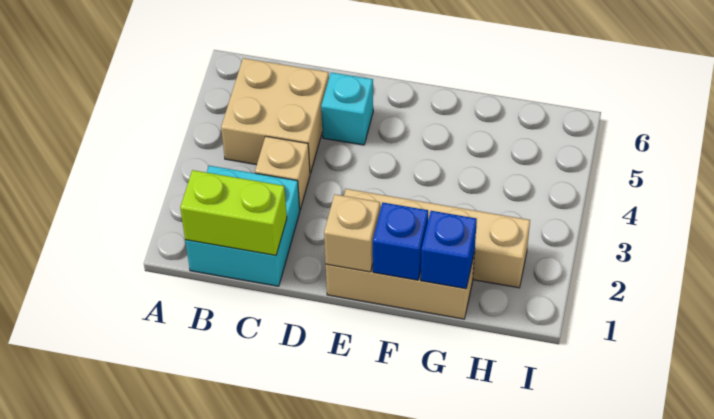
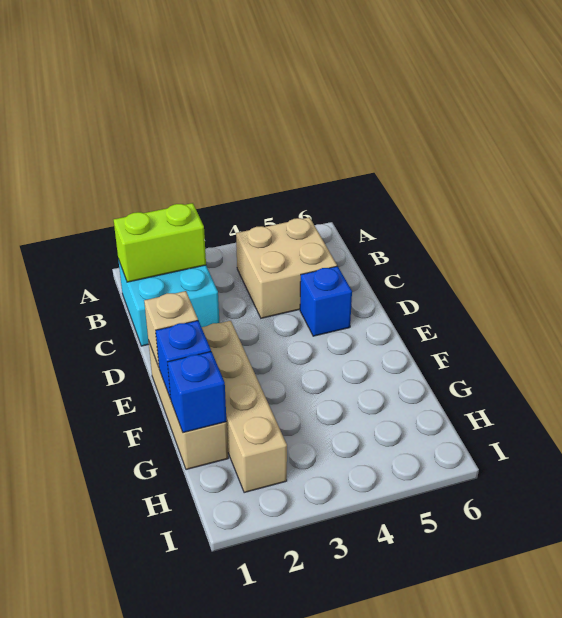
lime brick B1:C1 level 2 -> lime brick B1:B2 level 2
tan brick C3 level 1 -> none
cyan brick D5 level 1 -> blue brick D5 level 1

